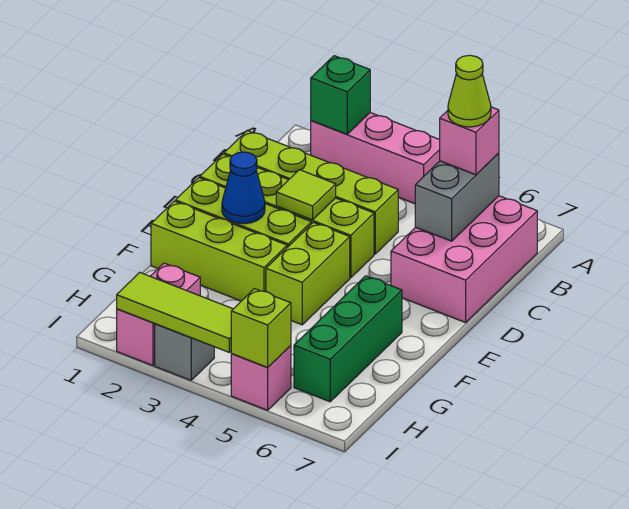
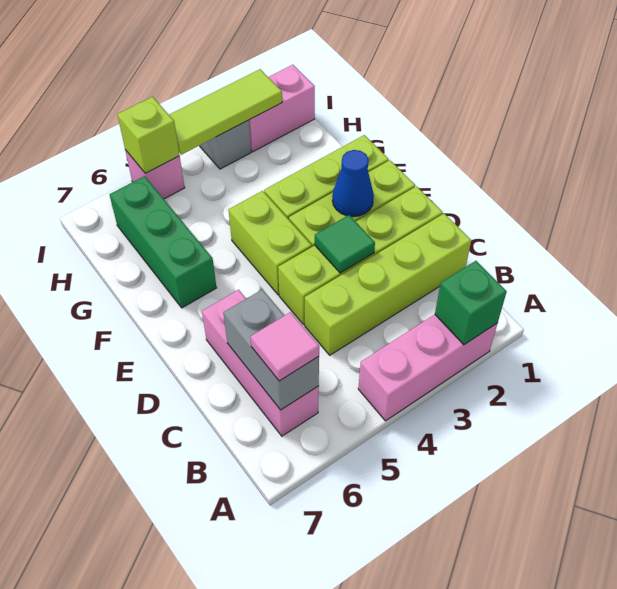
pink brick B6:D7 level 1 -> pink brick B6:D6 level 1
pink brick B6 level 3 -> pink tile B6 level 3
lime cone B6 level 4 -> none
lime tile D3 level 2 -> green tile D3 level 2
pink brick H2:I2 level 1 -> pink brick I1:I2 level 1

